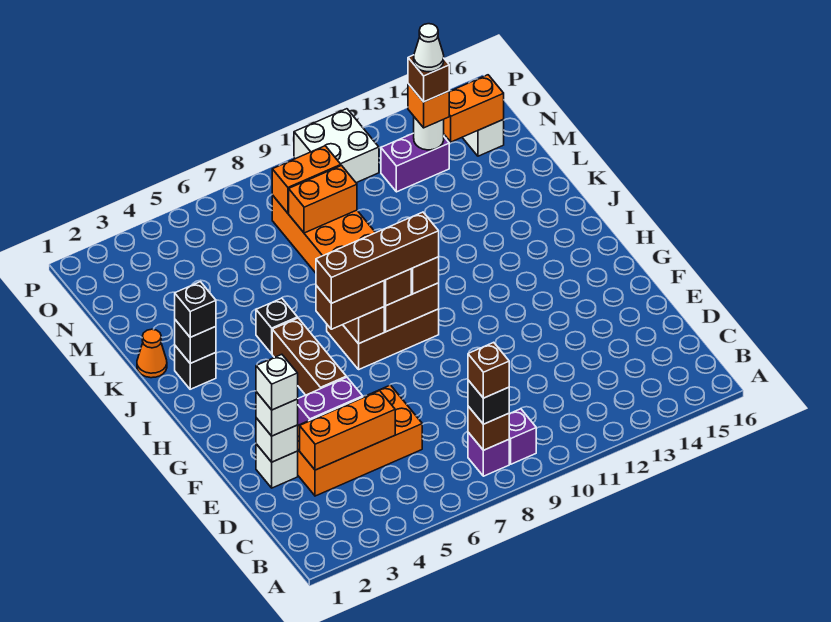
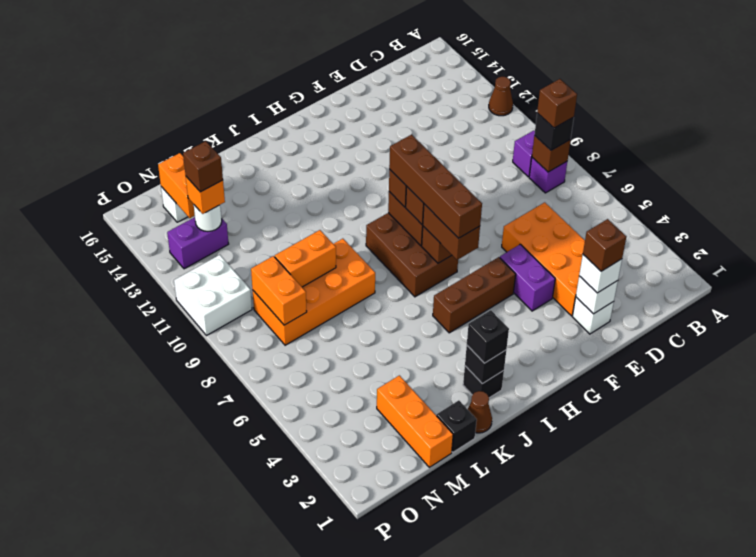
none -> brown cone A12 level 1
orange brick D3:D5 level 2 -> orange brick M1:M3 level 1
white brick E2 level 4 -> brown brick E2 level 4
black brick J5 level 1 -> black brick L1 level 1
orange cone K1 level 1 -> brown cone K1 level 1
orange brick M8:M9 level 2 -> orange brick L9:M9 level 2
purple brick N12:N13 level 1 -> purple brick N13:O13 level 1
white cone N13 level 5 -> none

